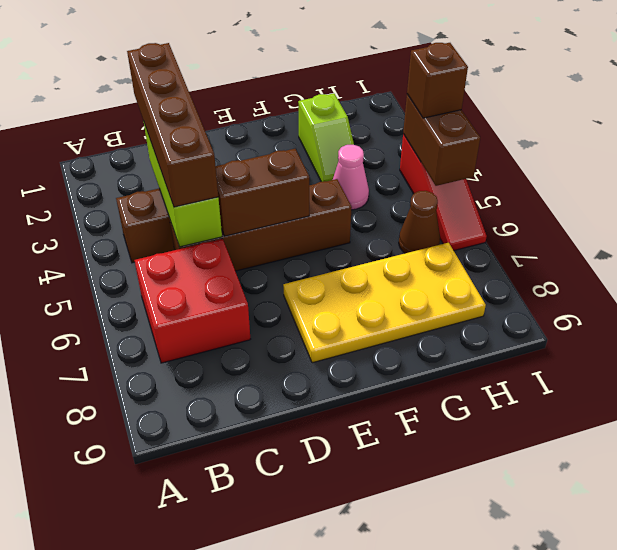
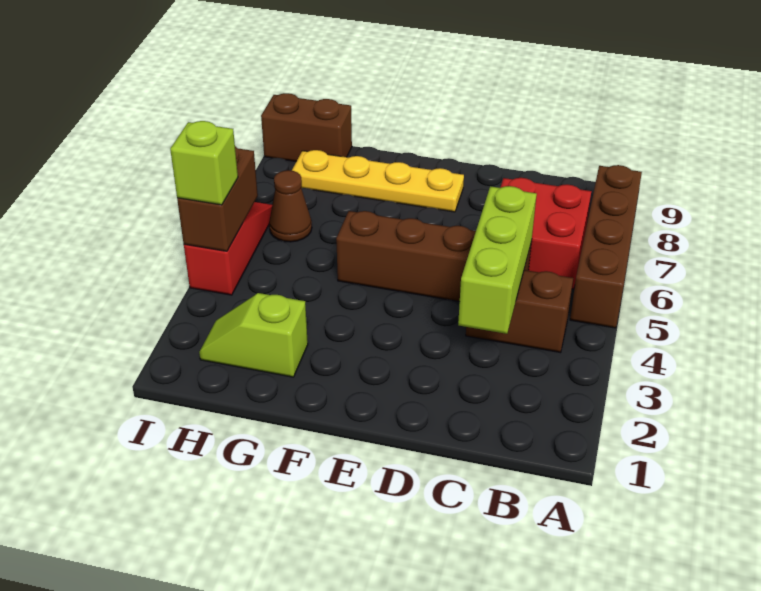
brown brick C2:C5 level 3 -> brown brick A5:A8 level 1
brown brick D5:E5 level 2 -> brown brick H9:I9 level 1
yellow plate E7:H8 level 1 -> yellow plate E8:H8 level 1
lime slope G2:G3 level 1 top 2 -> lime slope G2:H2 level 1 top G
pink cone G4 level 1 -> none
brown brick I4 level 3 -> lime brick I4 level 3

